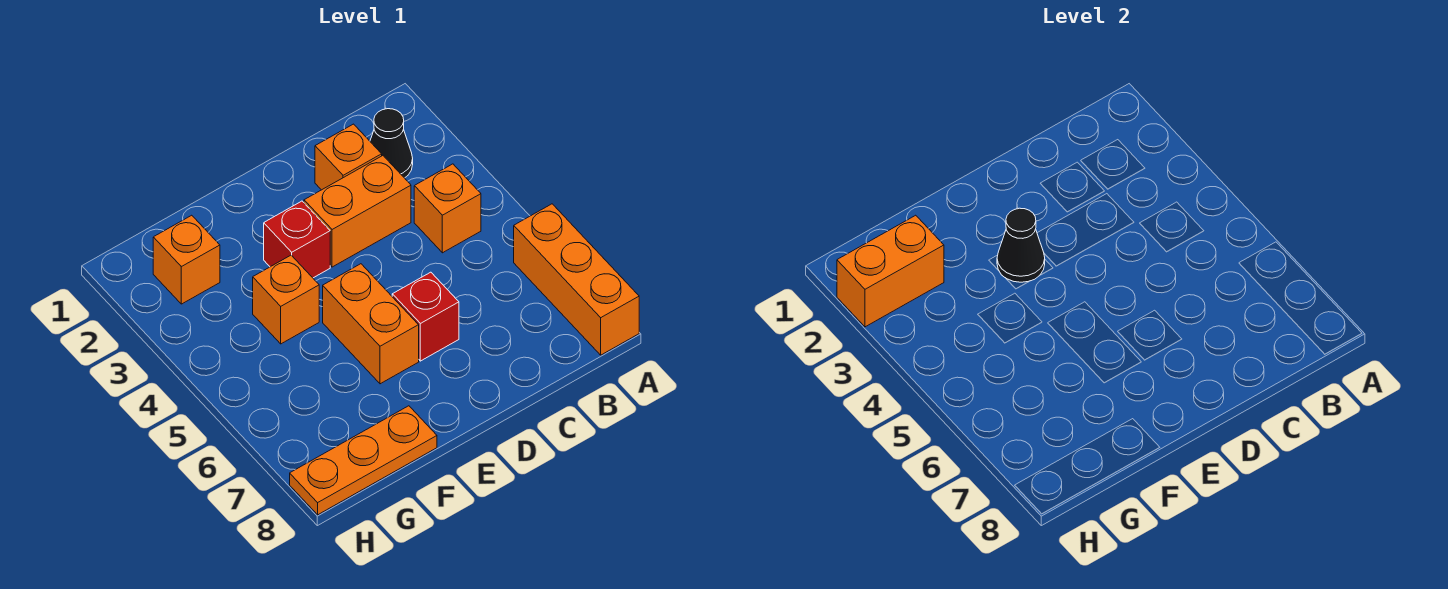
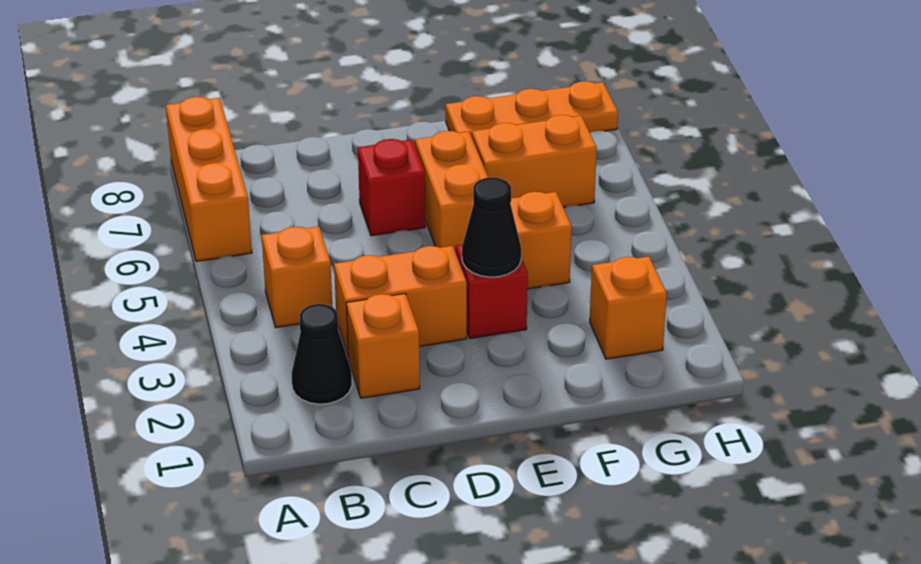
orange brick G2:H2 level 2 -> orange brick F6:G6 level 1

